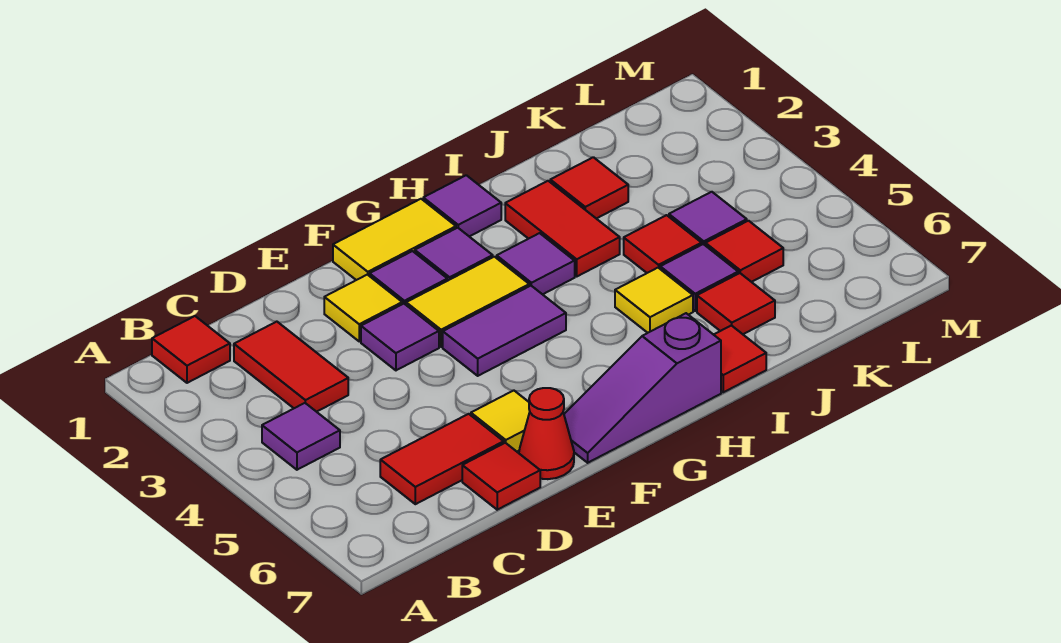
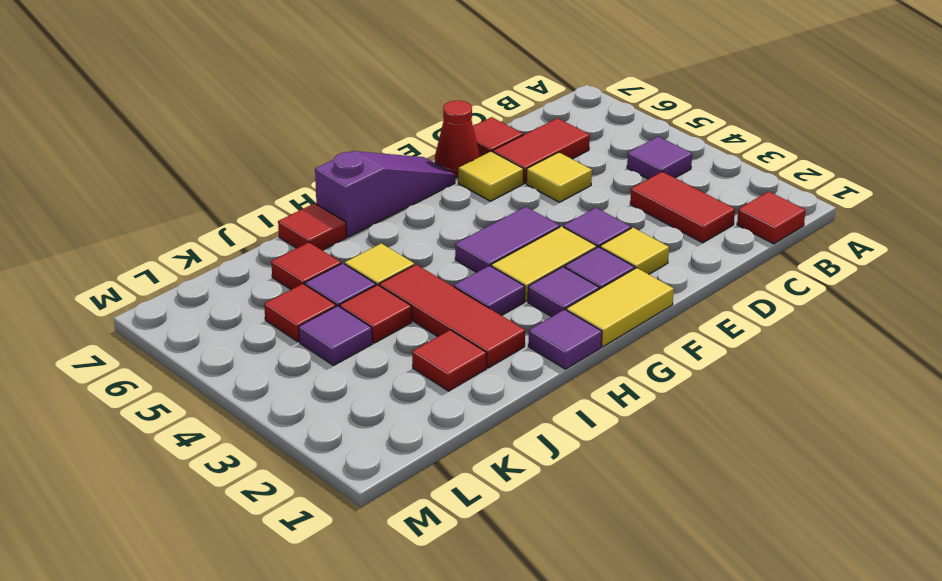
none -> yellow tile D5 level 1
red tile I2:I3 level 1 -> red tile I2:I4 level 1

